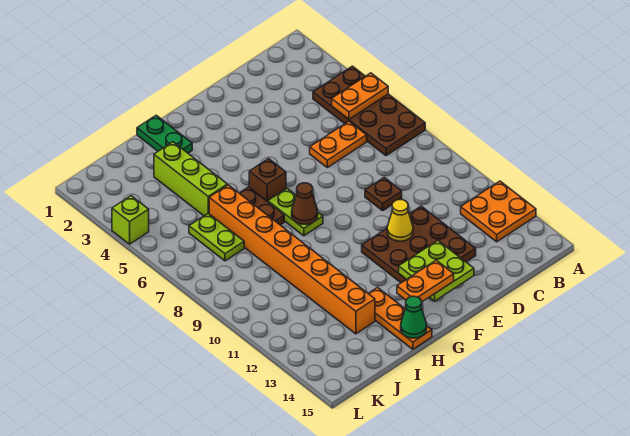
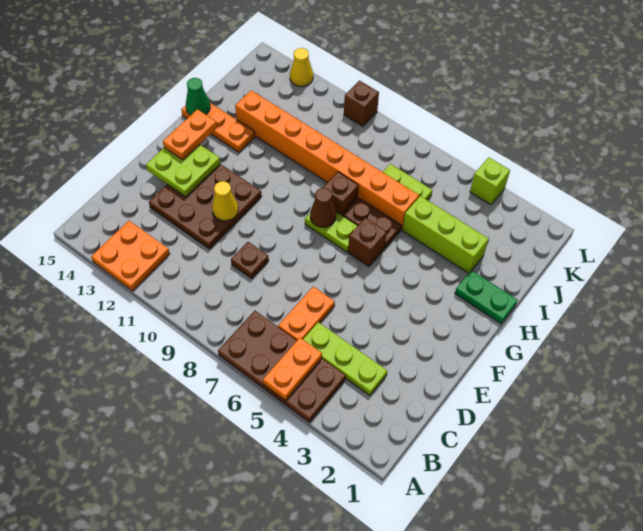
none -> lime plate C3:C5 level 1
none -> brown brick H8 level 1
none -> brown brick L10 level 1
none -> yellow cone L13 level 1

